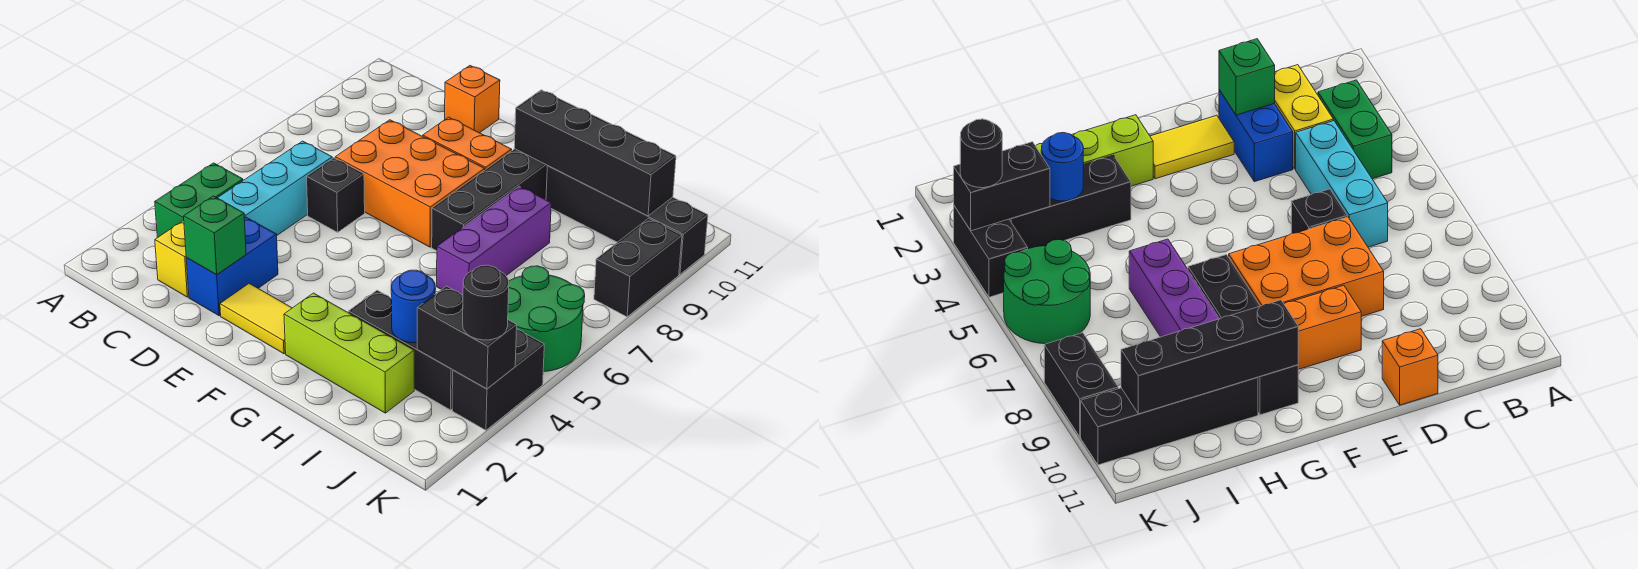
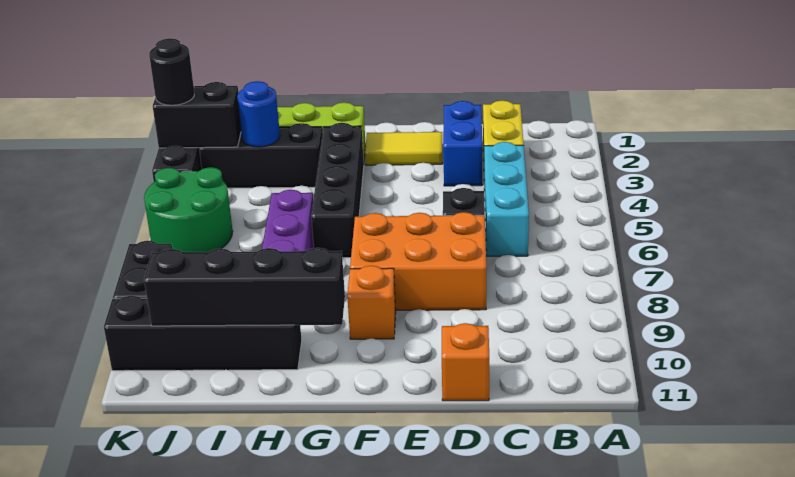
green brick B3:B4 level 1 -> none
green brick D2 level 2 -> none
orange brick E9:F9 level 1 -> orange brick F9 level 1
black brick G7:G10 level 1 -> black brick G3:G6 level 1

